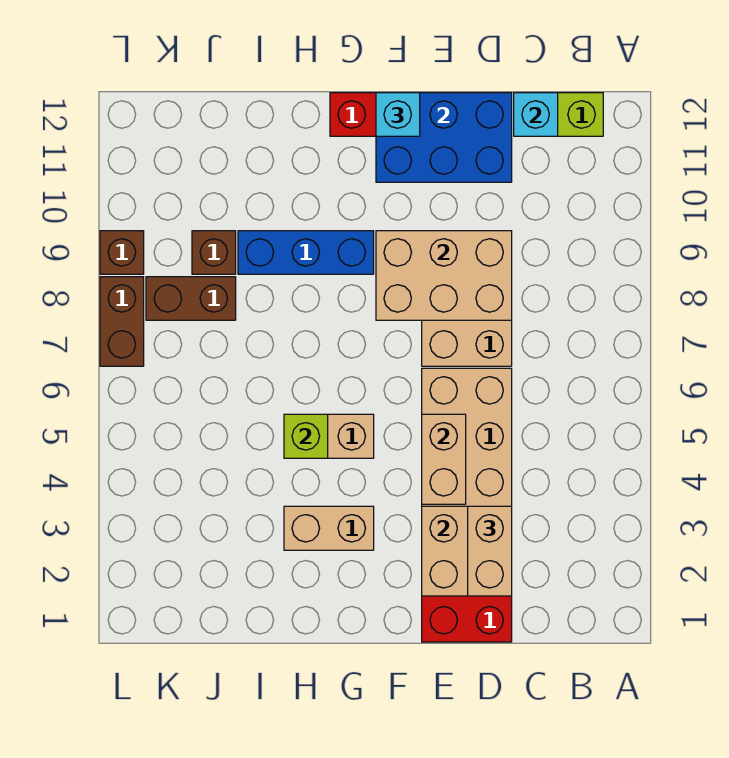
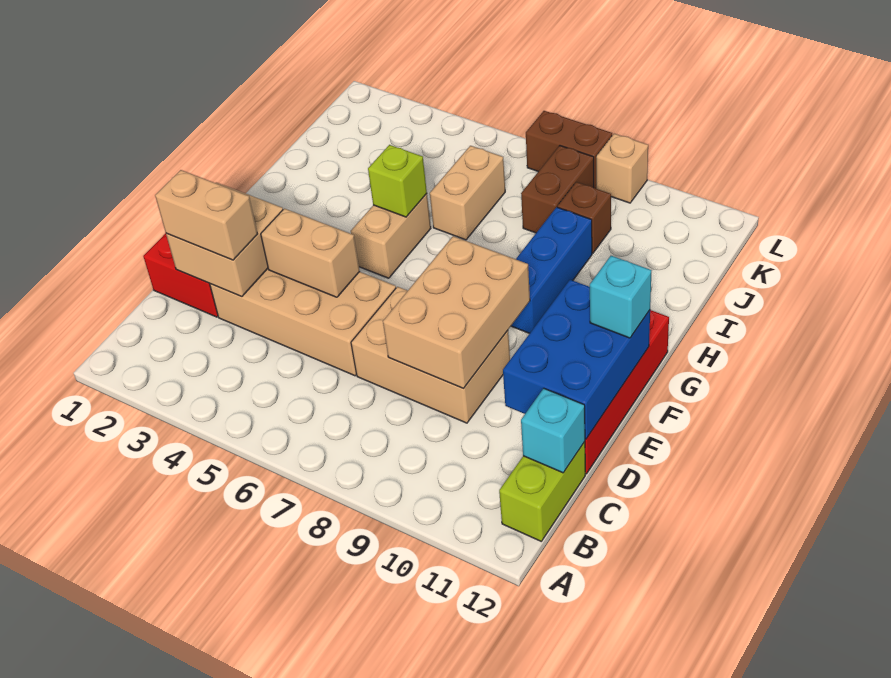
tan brick G3:H3 level 1 -> tan brick I6:J6 level 1
brown brick L9 level 1 -> tan brick L9 level 1

